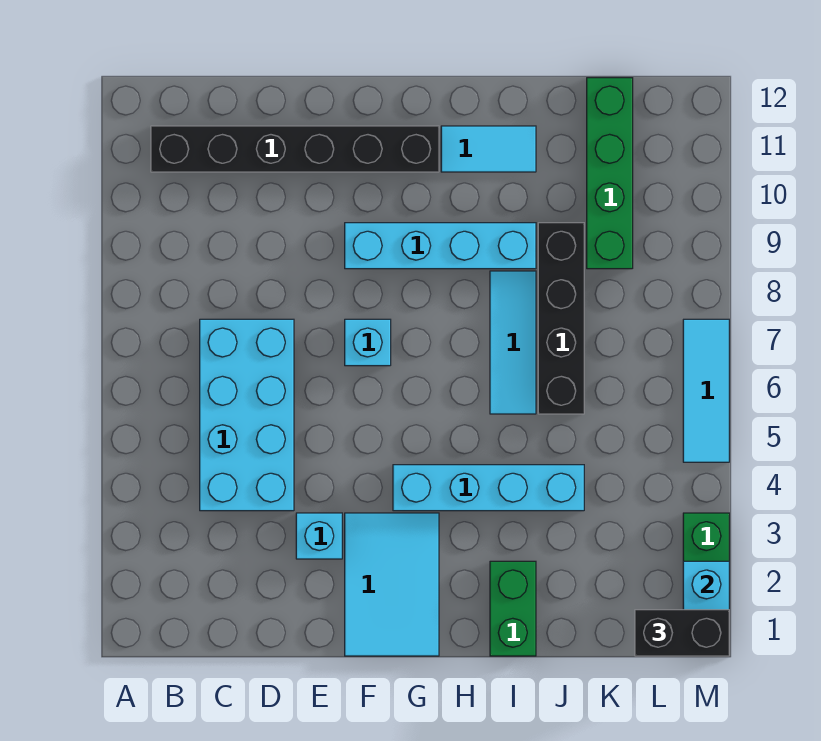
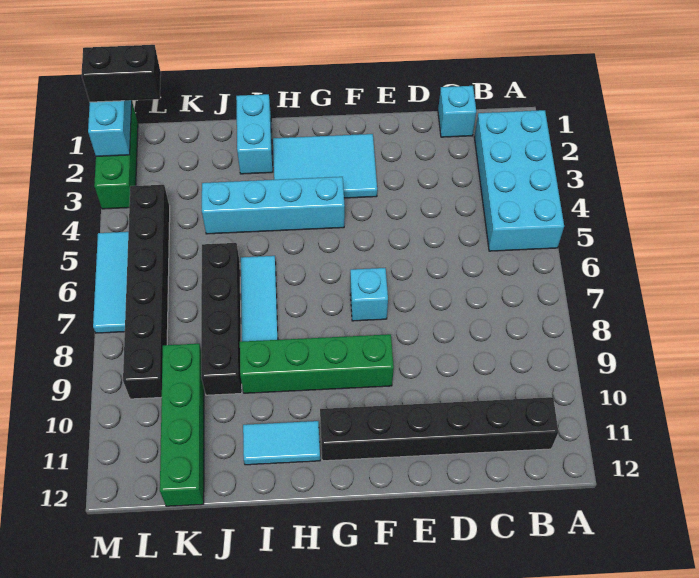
cyan brick C4:D7 level 1 -> cyan brick A2:B5 level 1
cyan brick E3 level 1 -> cyan brick C1 level 1
cyan tile F1:G3 level 1 -> cyan tile F2:H3 level 1
cyan brick F9:I9 level 1 -> green brick F9:I9 level 1
green brick I1:I2 level 1 -> cyan brick I1:I2 level 1
none -> black brick L4:L9 level 1

